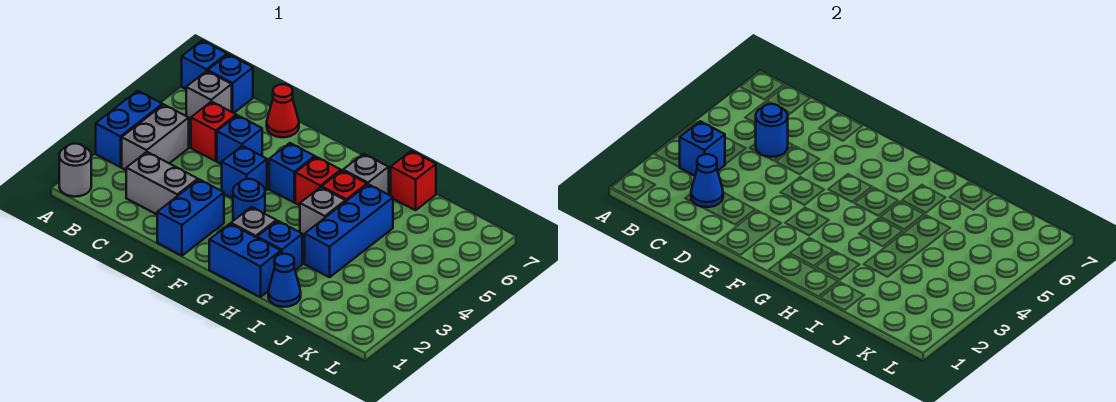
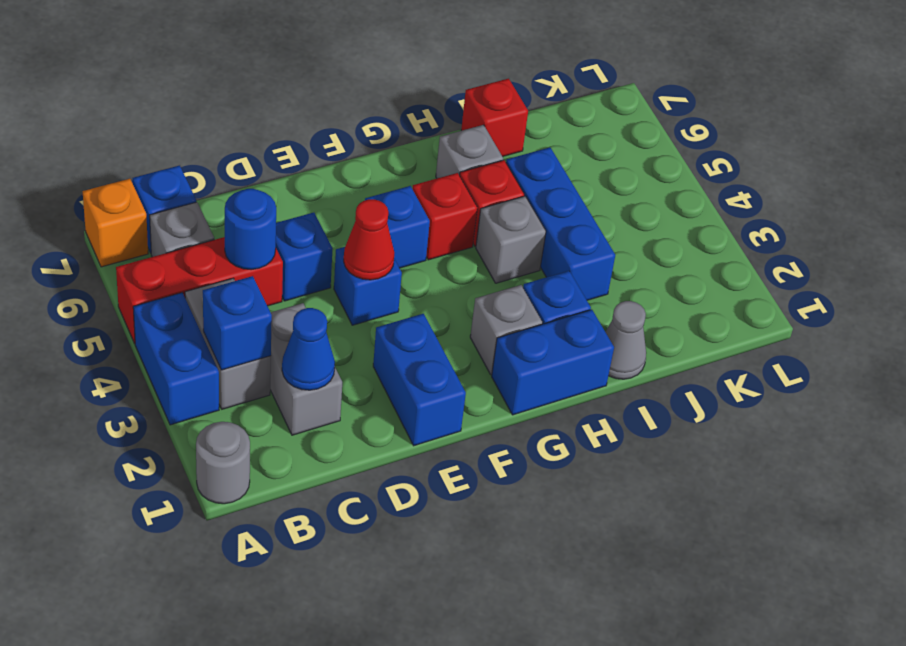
blue brick A7 level 1 -> orange brick A7 level 1
grey brick C2:D2 level 1 -> grey brick C2:C3 level 1
red brick C5 level 1 -> red brick A5:C5 level 1
red cone D7 level 1 -> red cone E4 level 2
blue round brick F3 level 1 -> none
blue cone I1 level 1 -> grey cone I1 level 1

